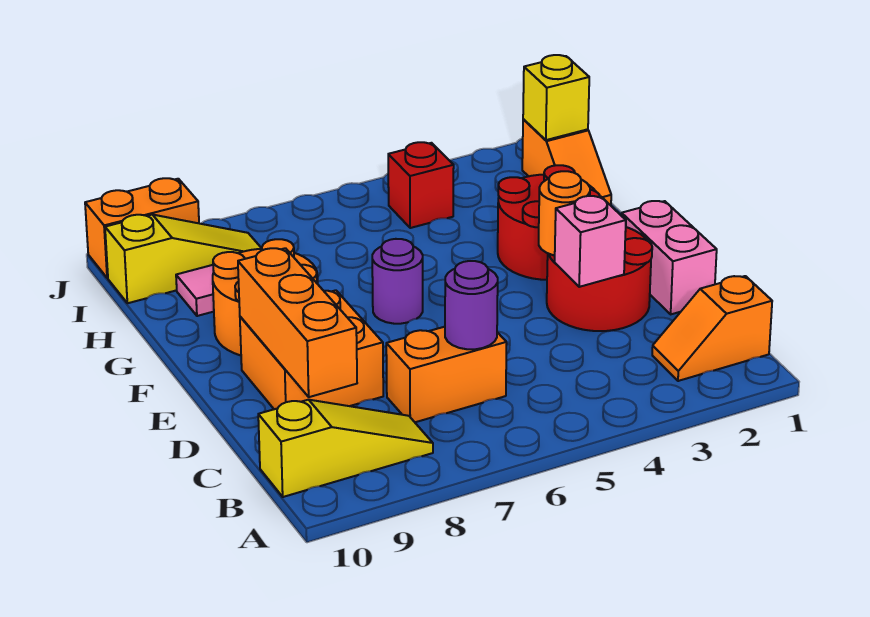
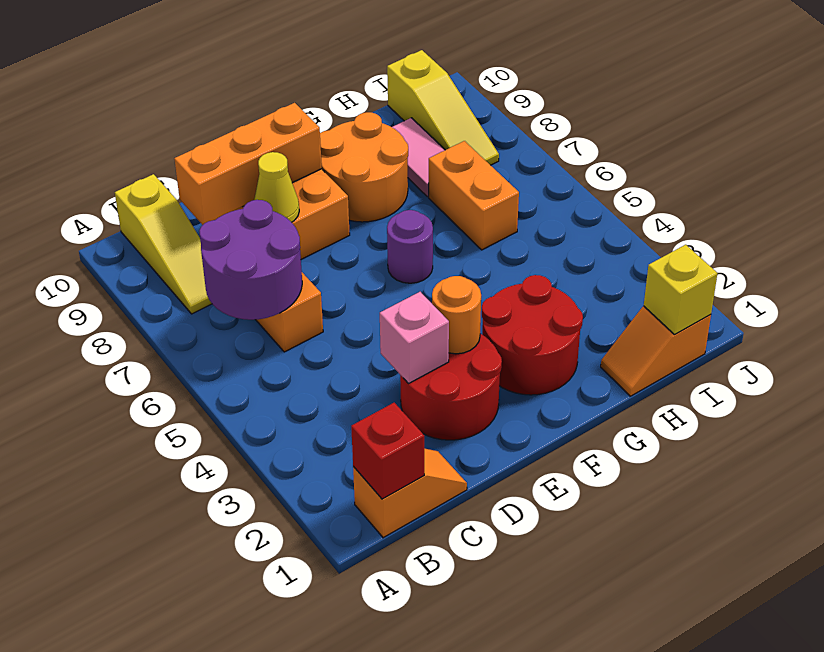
orange slope B1:B2 level 1 top 1 -> orange slope B1:C1 level 1 top B
purple round brick C6 level 2 -> purple round brick B6:C7 level 2
pink brick D1:E1 level 1 -> none
none -> yellow cone D8 level 2
red brick I4 level 1 -> red brick B1 level 2
orange brick J9:J10 level 1 -> orange brick H6:H7 level 1

